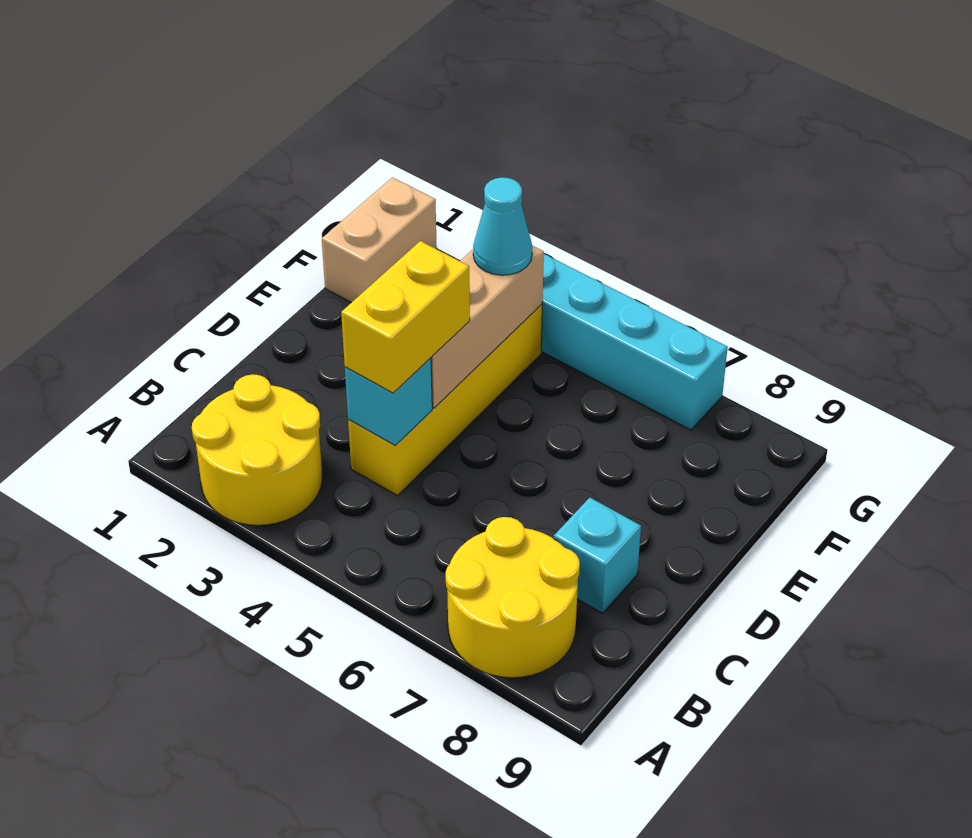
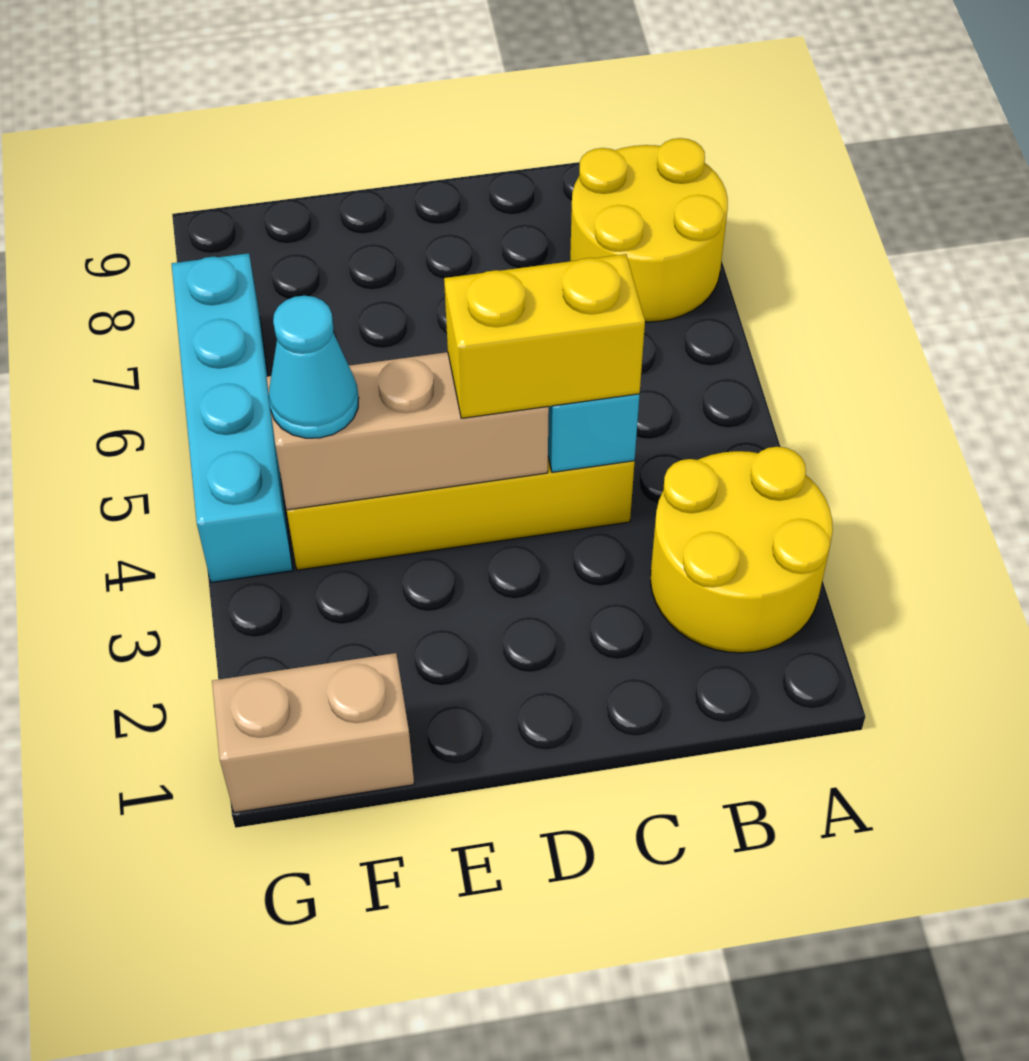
cyan brick C8 level 1 -> none

